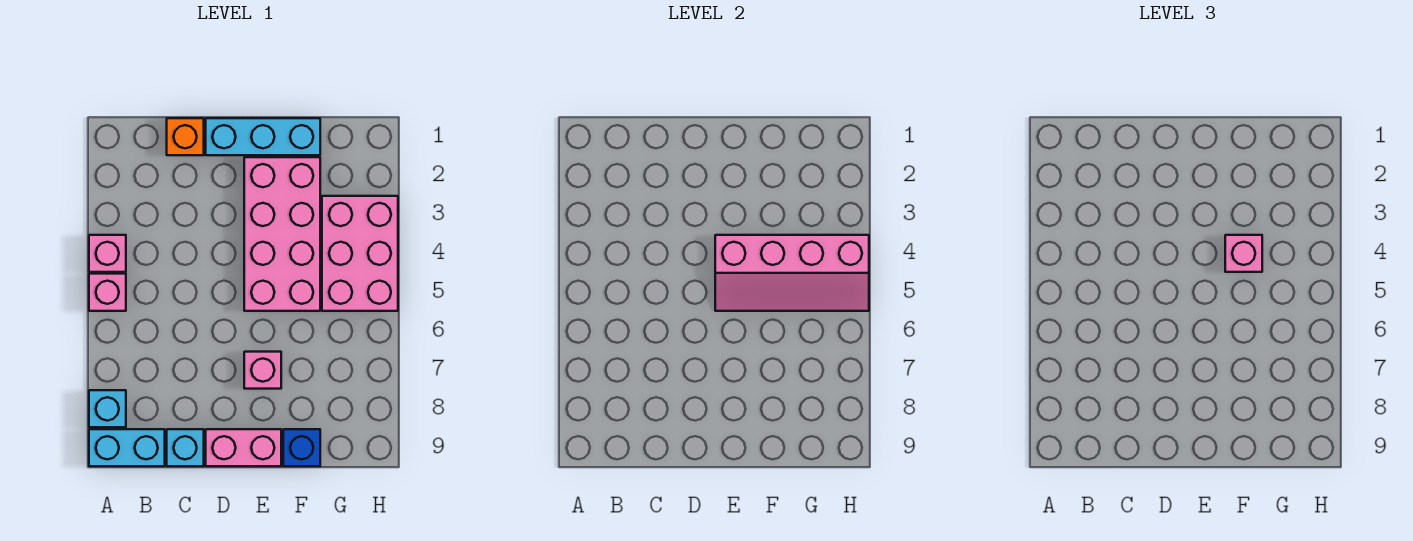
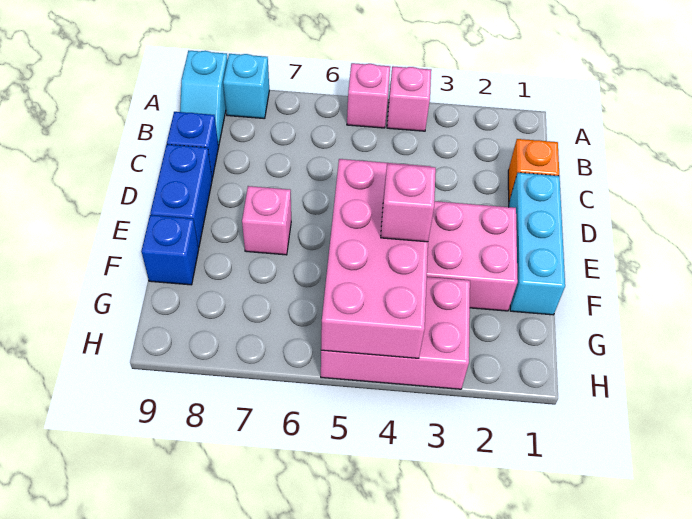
cyan brick A9:B9 level 1 -> cyan slope A9:B9 level 1 top A
cyan brick C9 level 1 -> blue brick C9 level 1
pink brick D9:E9 level 1 -> blue brick D9:E9 level 1
pink slope E4:H5 level 2 top 4 -> pink brick E4:H5 level 2

